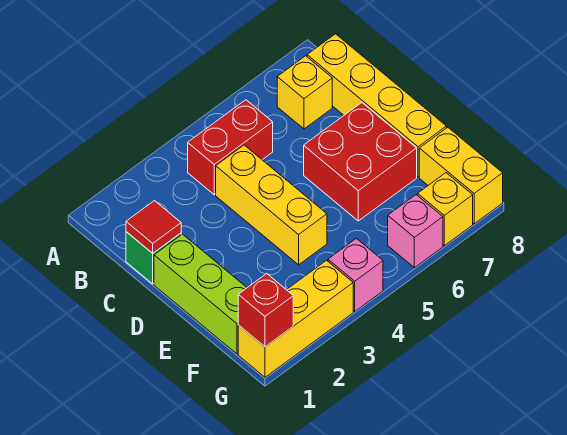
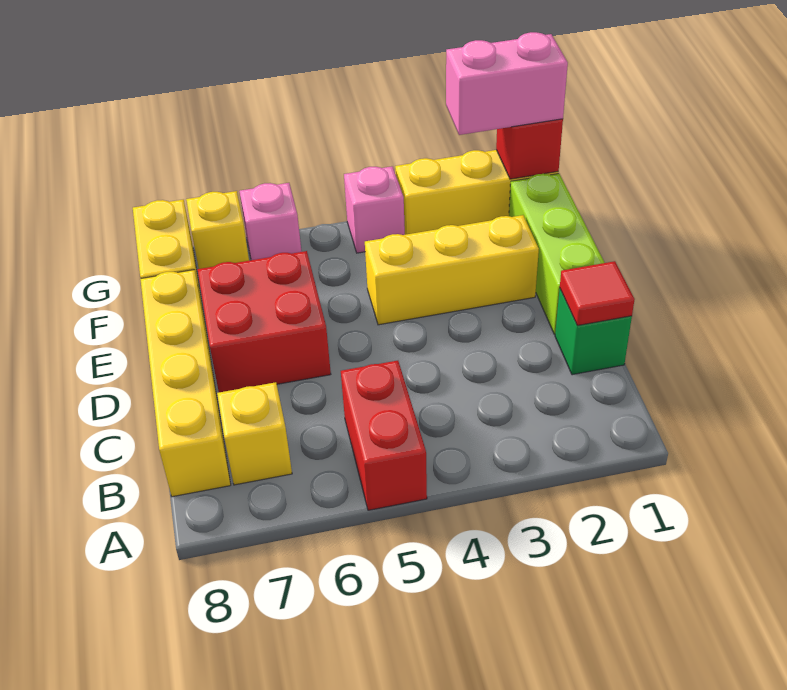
red brick B4:B5 level 1 -> red brick A5:B5 level 1
yellow brick C4:E4 level 1 -> yellow brick E2:E4 level 1
none -> pink brick G1:G2 level 3

